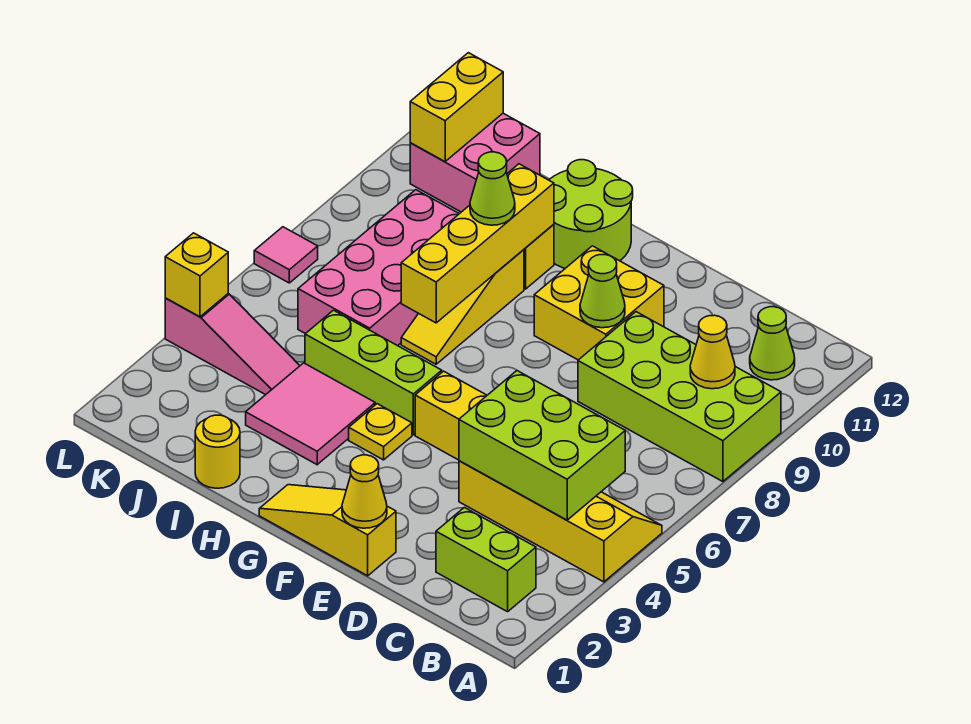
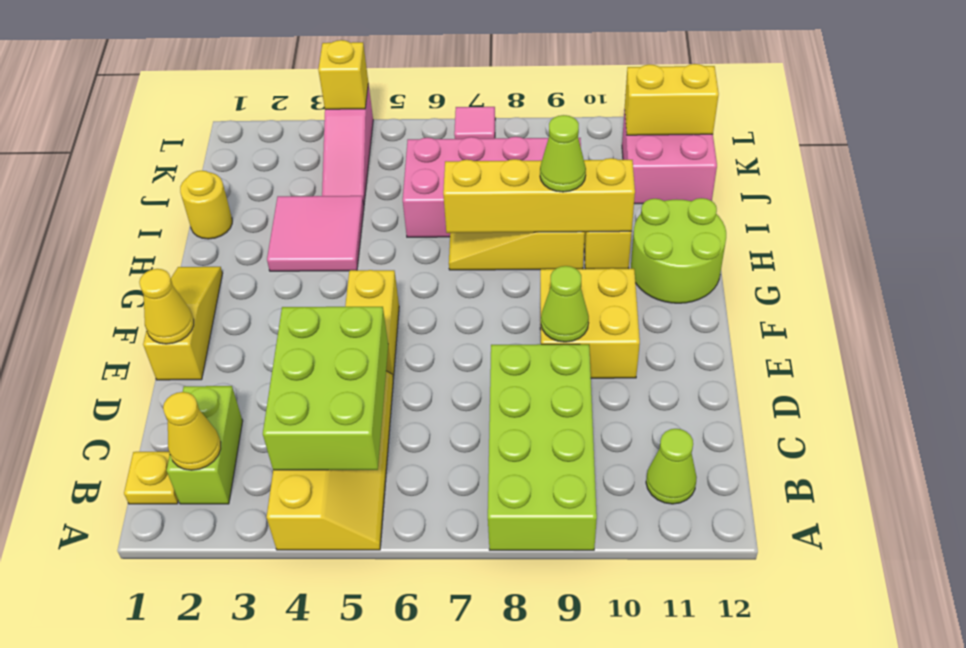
yellow cone B9 level 2 -> yellow cone B2 level 2
yellow plate G4 level 1 -> yellow plate B1 level 1
lime brick G5:I5 level 1 -> none

